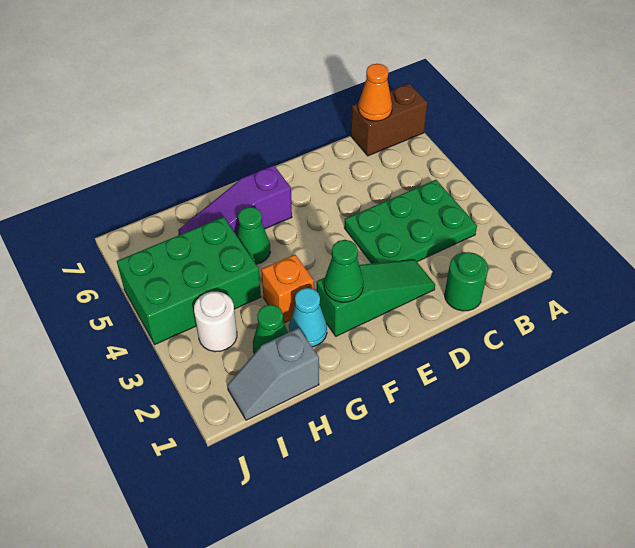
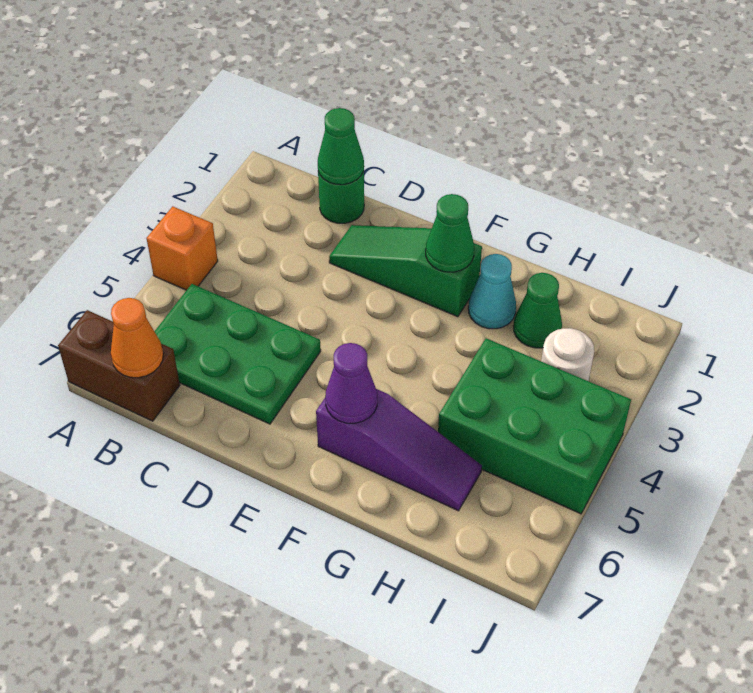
green plate B3:D4 level 1 -> green plate B5:D6 level 1
none -> purple cone F6 level 2
orange brick G3 level 1 -> orange brick A4 level 1
green cone G5 level 1 -> green cone C1 level 2
grey slope H1:I1 level 1 top H -> none

